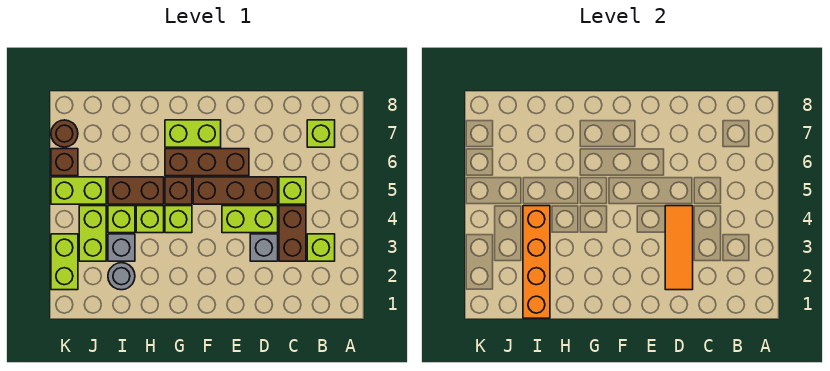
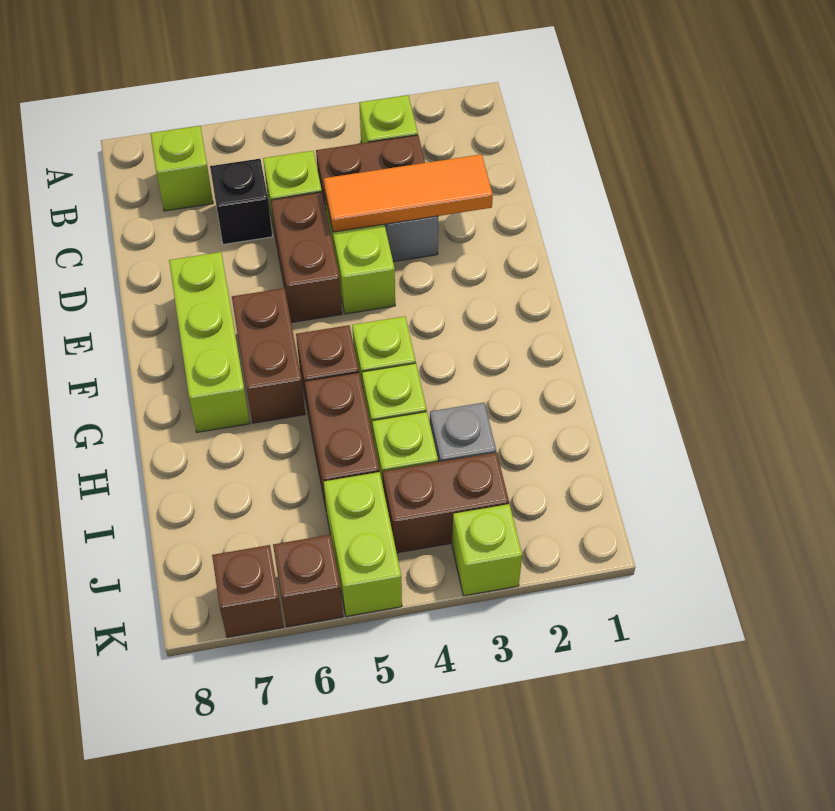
none -> black brick C6 level 1
brown brick D5:F5 level 1 -> brown brick D5:E5 level 1
brown brick E6:G6 level 1 -> brown brick F6:G6 level 1
lime brick F7:G7 level 1 -> lime brick E7:G7 level 1
orange brick I1:I4 level 2 -> none
grey round brick I2 level 1 -> none
lime brick J3:J4 level 1 -> brown brick J3:J4 level 1
lime brick K2:K3 level 1 -> lime brick K3 level 1
brown round brick K7 level 1 -> brown brick K7 level 1

